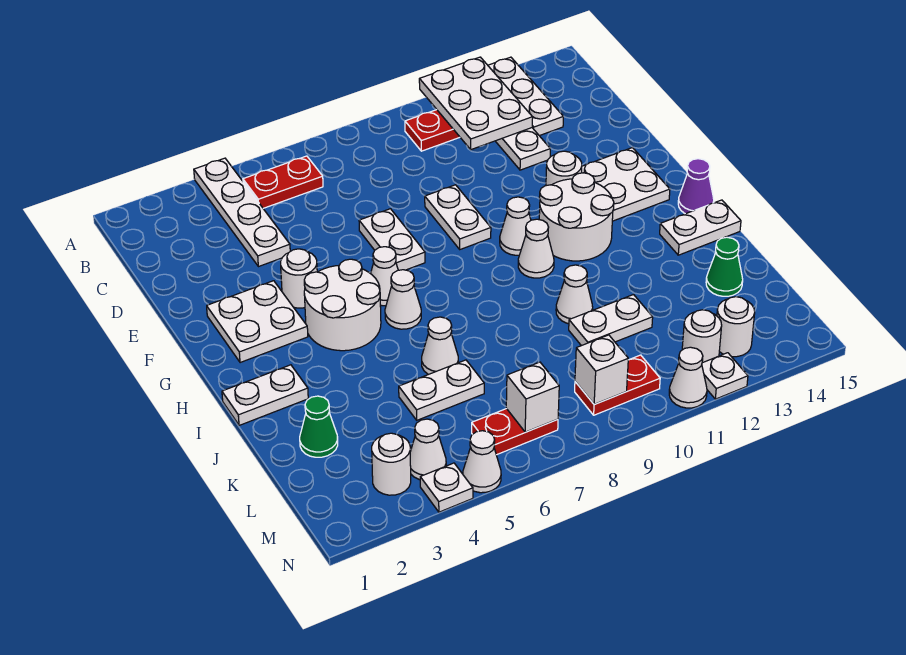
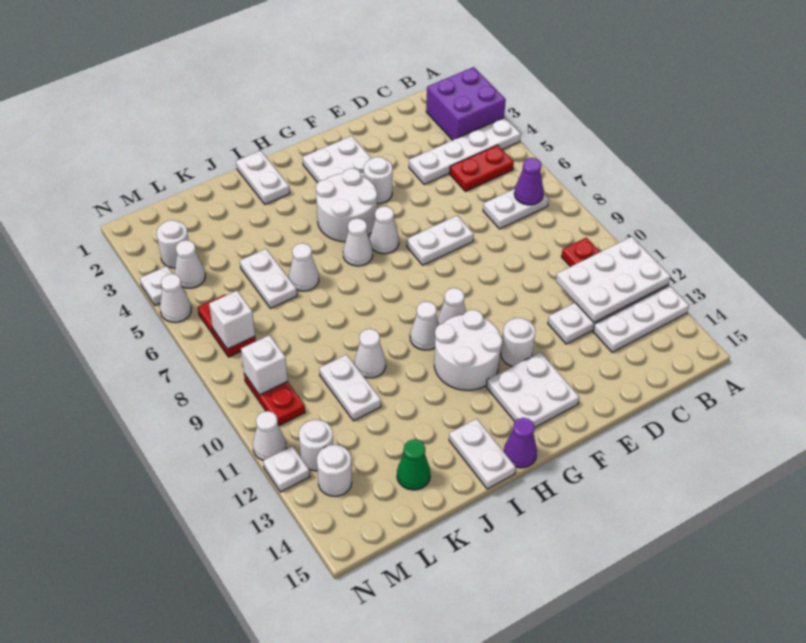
none -> purple brick A2:B3 level 1
red plate B5:B6 level 1 -> red plate B5:C5 level 1
none -> purple cone B7 level 2
white plate E9:F9 level 1 -> white plate B7:C7 level 1
green cone K2 level 1 -> none

